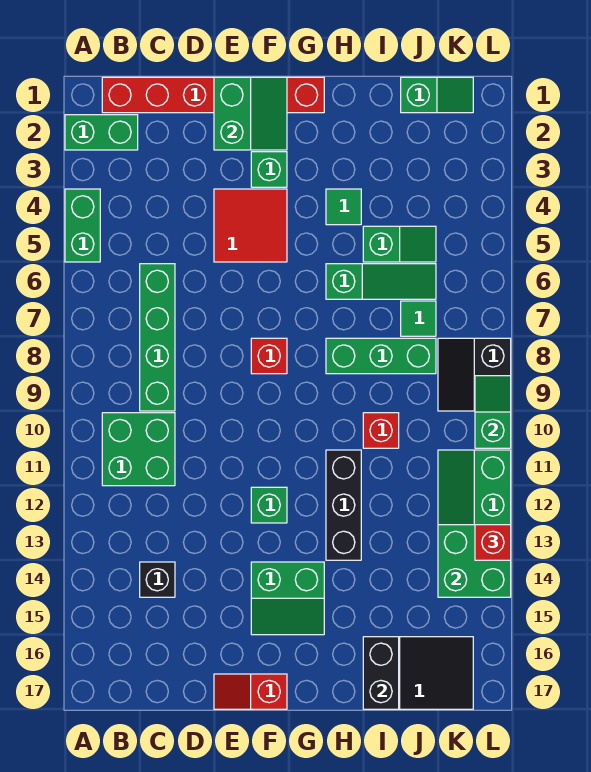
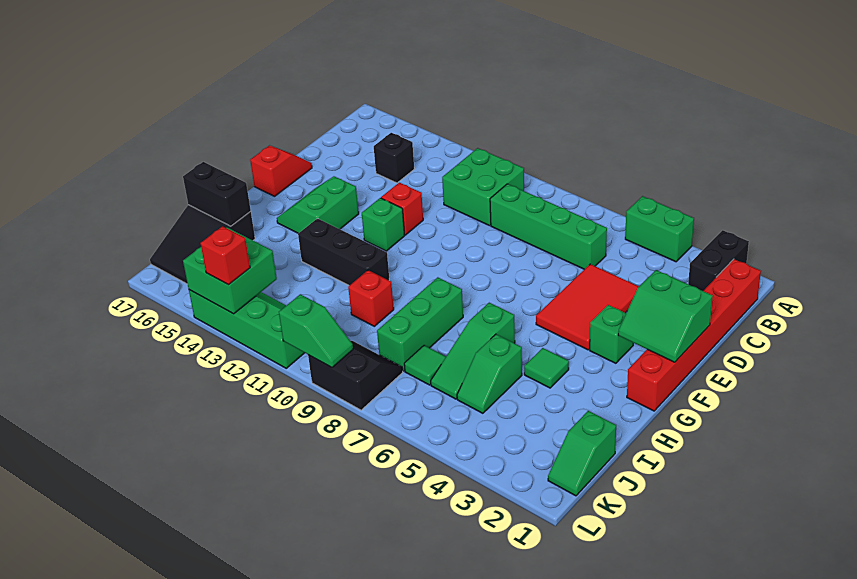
green brick A2:B2 level 1 -> black brick A2:B2 level 1
red tile E4:F5 level 1 -> red tile D4:F5 level 1
red brick F8 level 1 -> red brick E12 level 1

